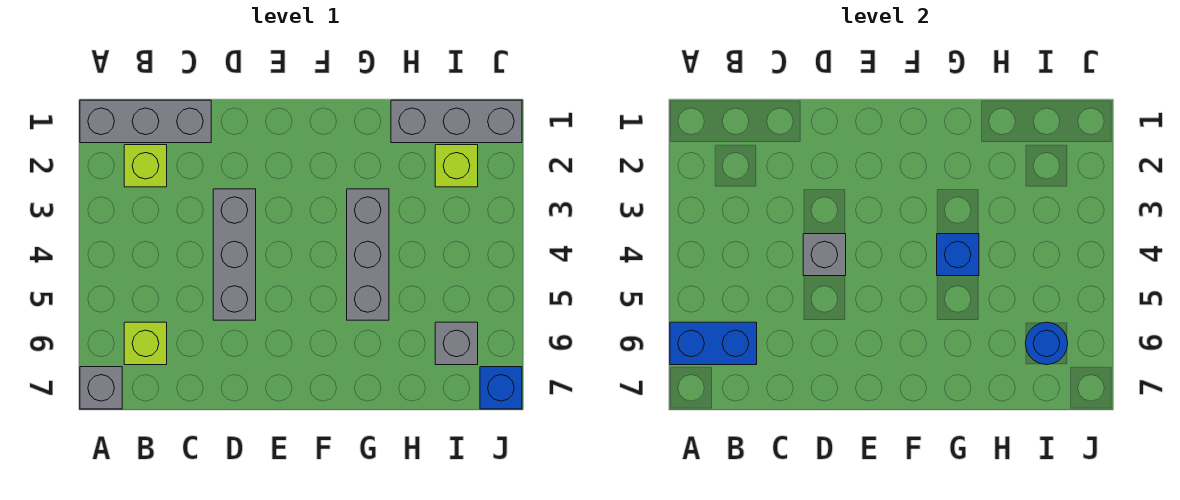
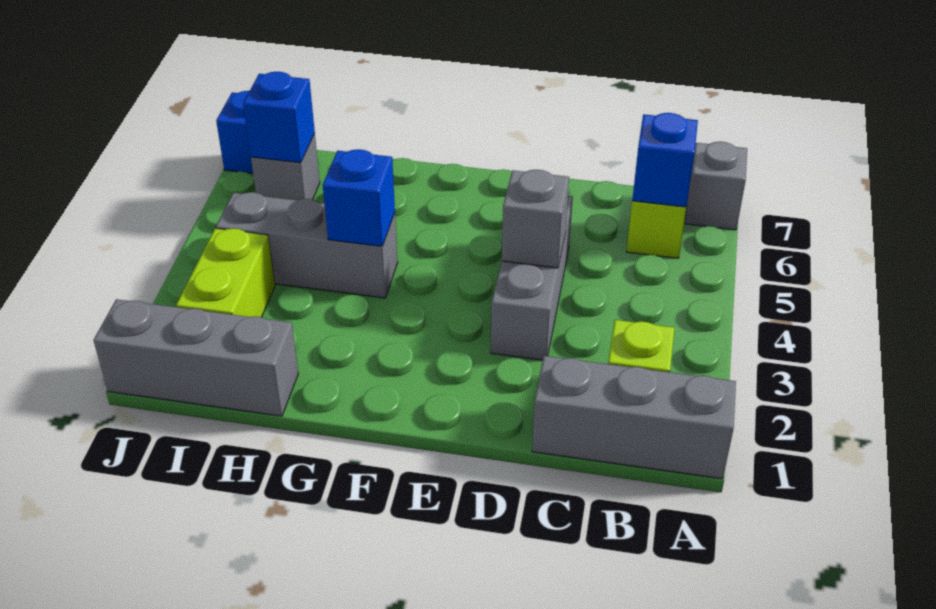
blue brick A6:B6 level 2 -> blue brick B6 level 2
grey brick G3:G5 level 1 -> grey brick G4:I4 level 1
lime brick I2 level 1 -> lime brick I2:I3 level 1
blue round brick I6 level 2 -> blue brick I6 level 2

